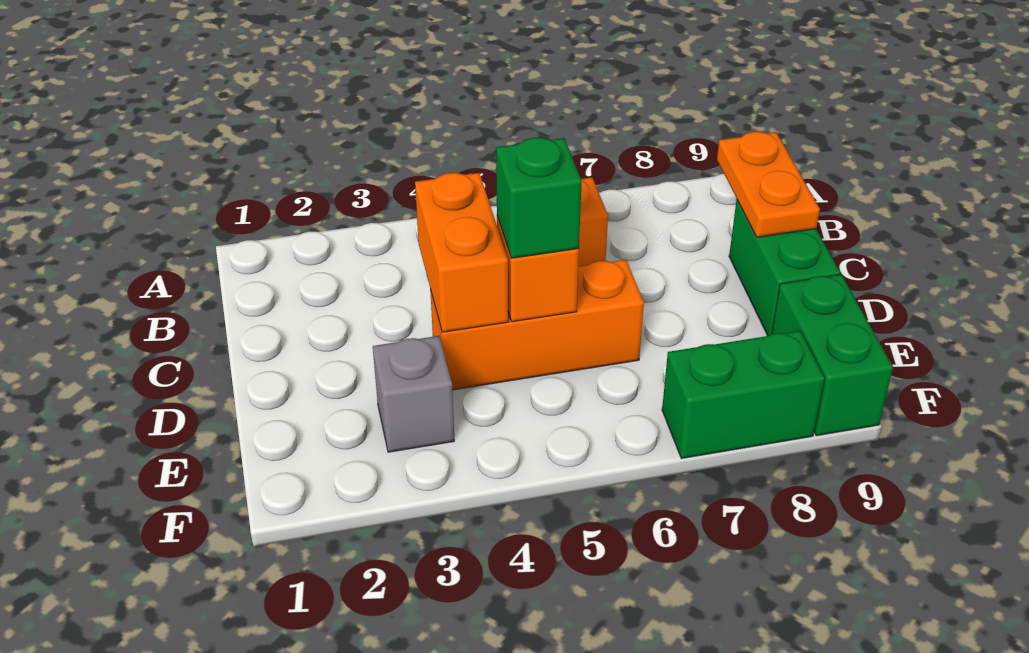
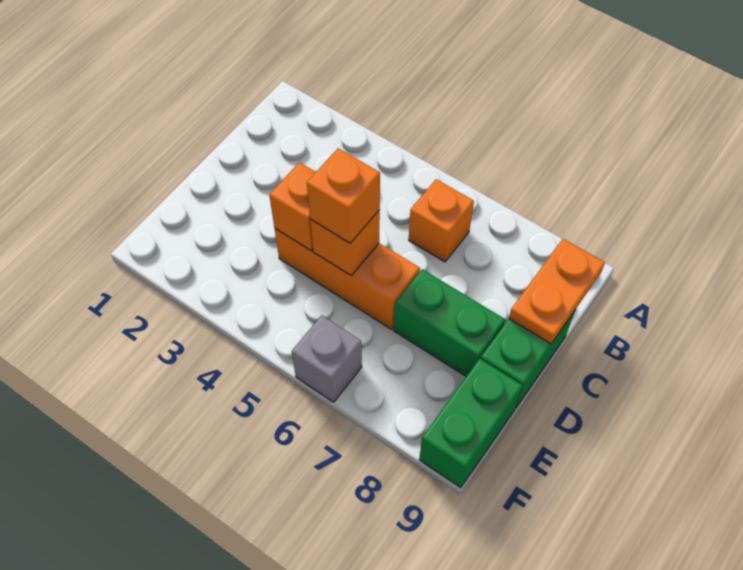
orange brick C4:D4 level 2 -> orange brick D4 level 2
green brick D5 level 3 -> orange brick D5 level 3
grey brick E3 level 1 -> grey brick F6 level 1
green brick F7:F8 level 1 -> green brick D7:D8 level 1

